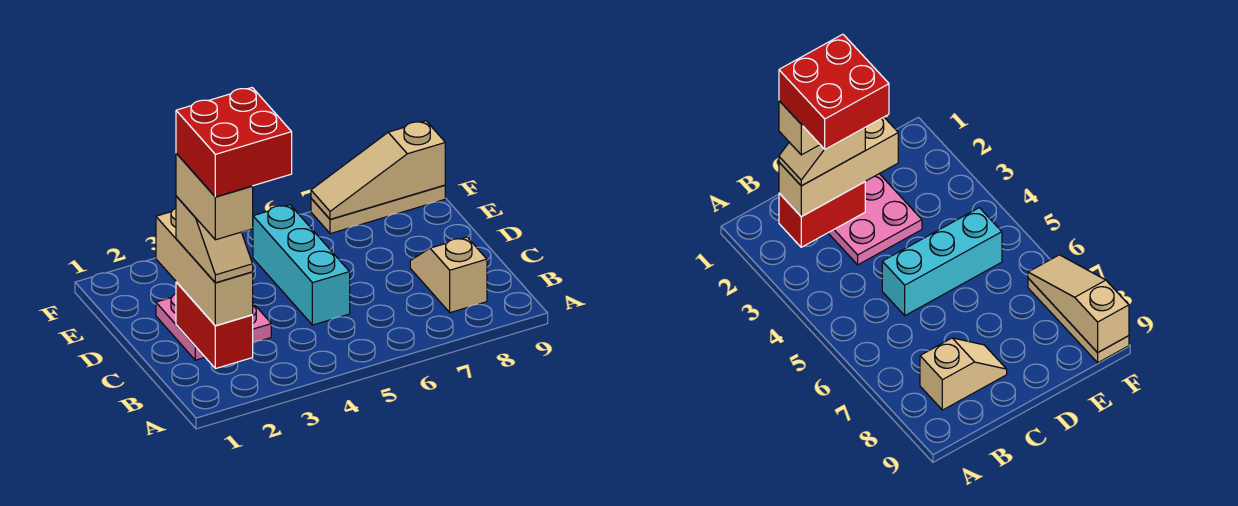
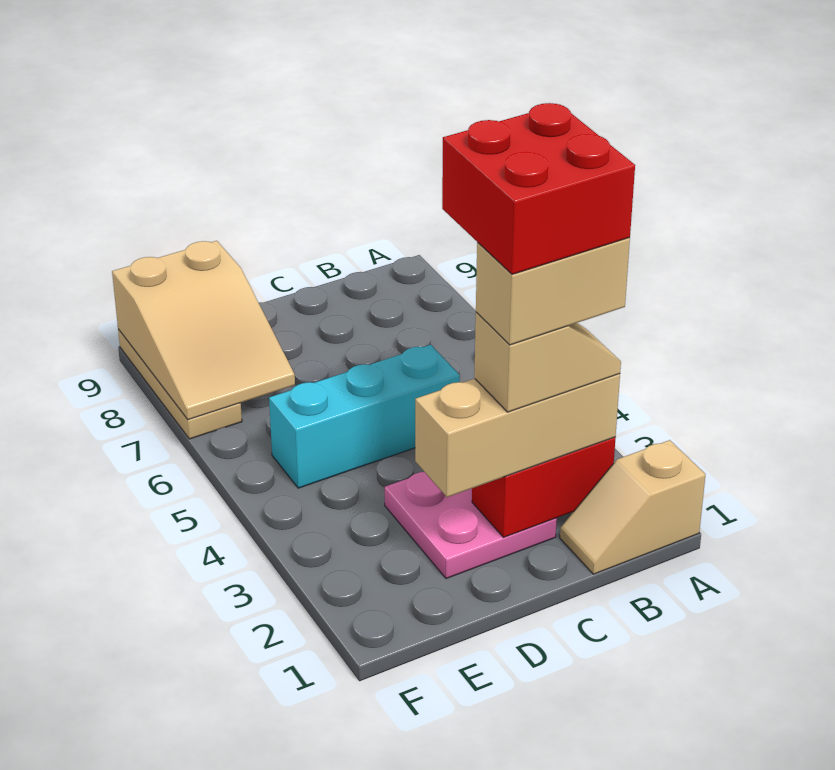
tan slope B8:C8 level 1 top B -> tan slope A1:B1 level 1 top A
tan slope F7:F9 level 2 top 9 -> tan slope E7:F9 level 2 top 9

